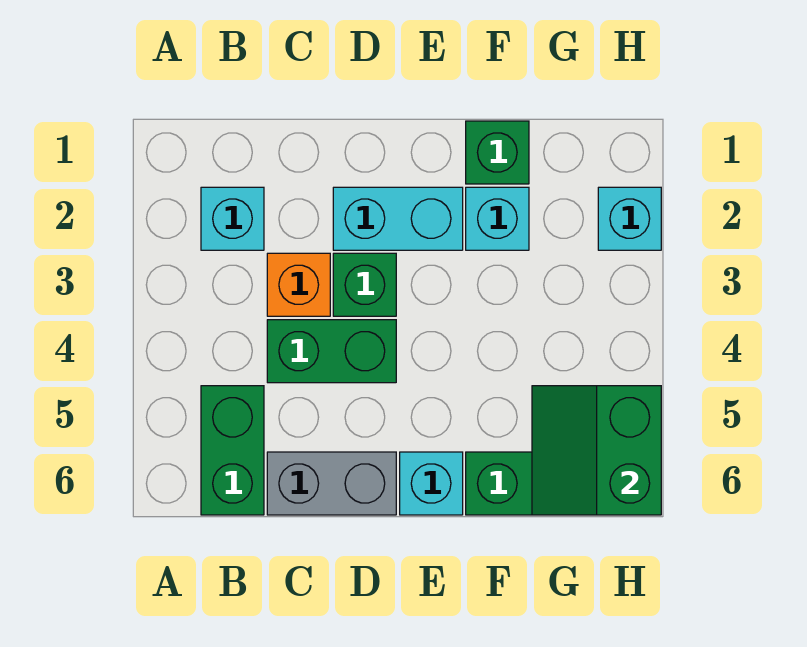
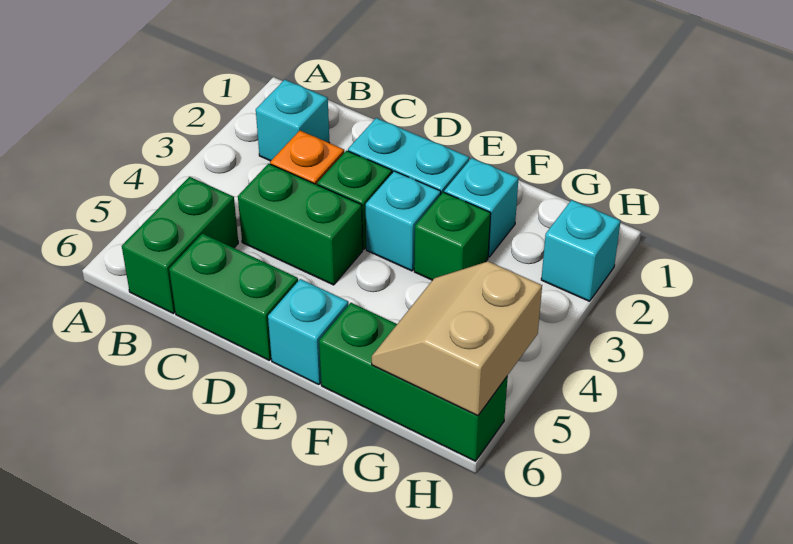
grey brick C6:D6 level 1 -> green brick C6:D6 level 1
none -> cyan brick E3 level 1
green brick F1 level 1 -> green brick F3 level 1
green slope G5:H6 level 2 top H -> tan slope G5:H6 level 2 top H

